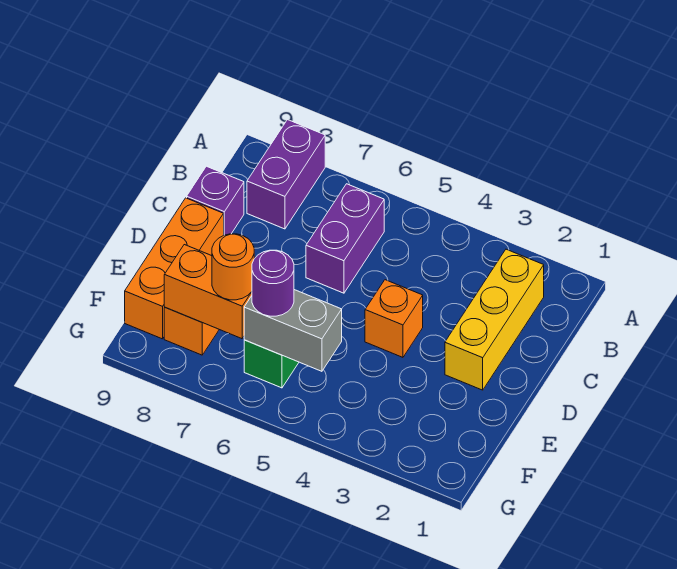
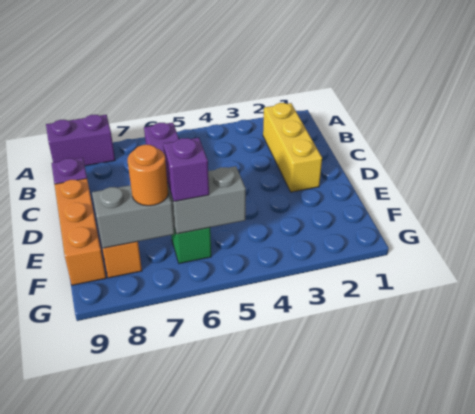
purple brick A8:B8 level 1 -> purple brick A8:A9 level 1
orange brick D4 level 1 -> none
purple round brick F6 level 3 -> purple brick F6 level 3
orange brick F7:F8 level 2 -> grey brick F7:F8 level 2

